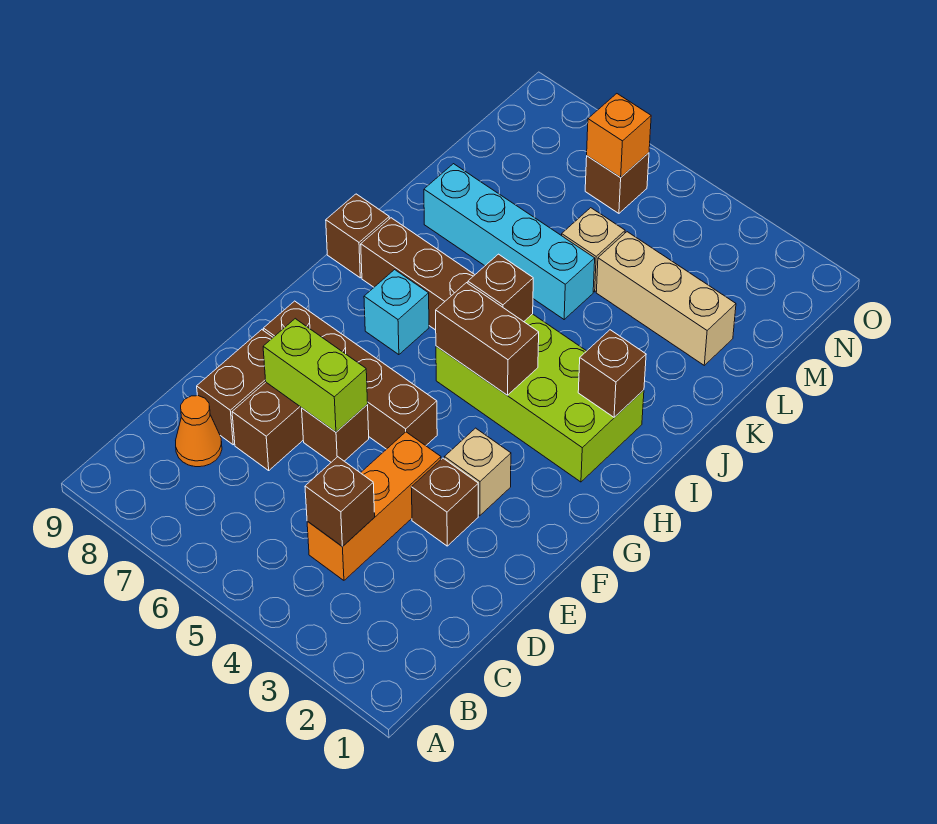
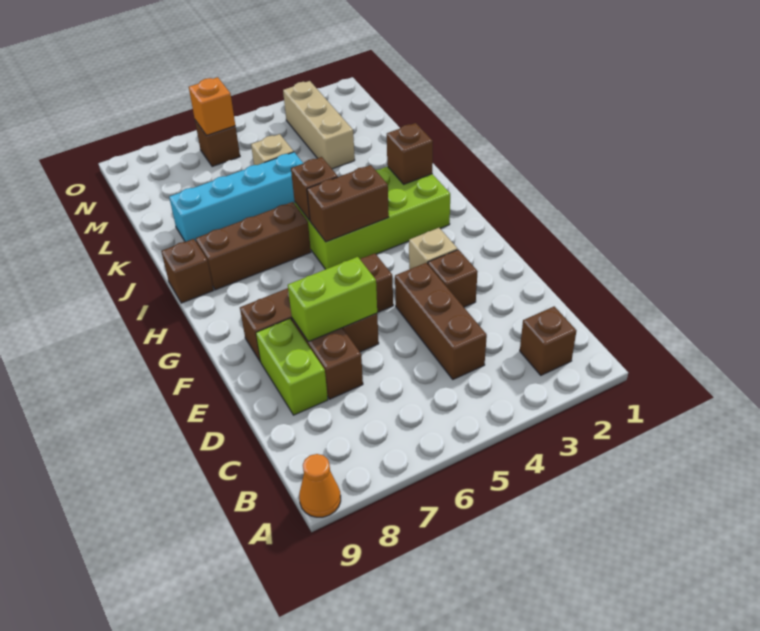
orange brick C4:E4 level 1 -> brown brick C4:E4 level 1
brown brick C4 level 2 -> brown brick B2 level 1
orange cone C8 level 1 -> orange cone A9 level 1
brown brick D8:E8 level 1 -> lime brick D8:E8 level 1
cyan brick H7 level 1 -> none
tan brick L2:L4 level 1 -> tan brick L3:N3 level 1

